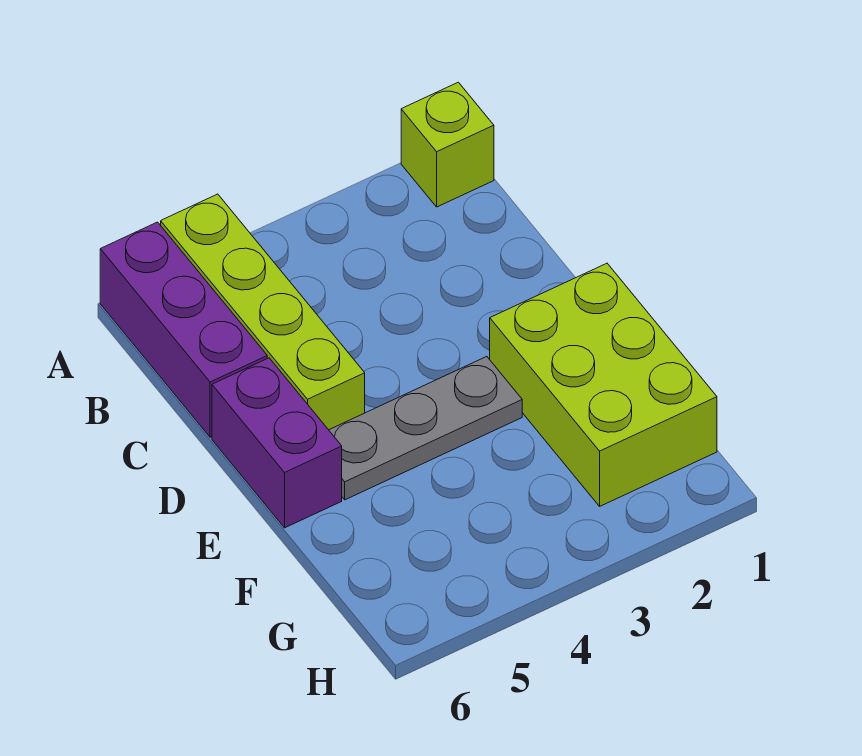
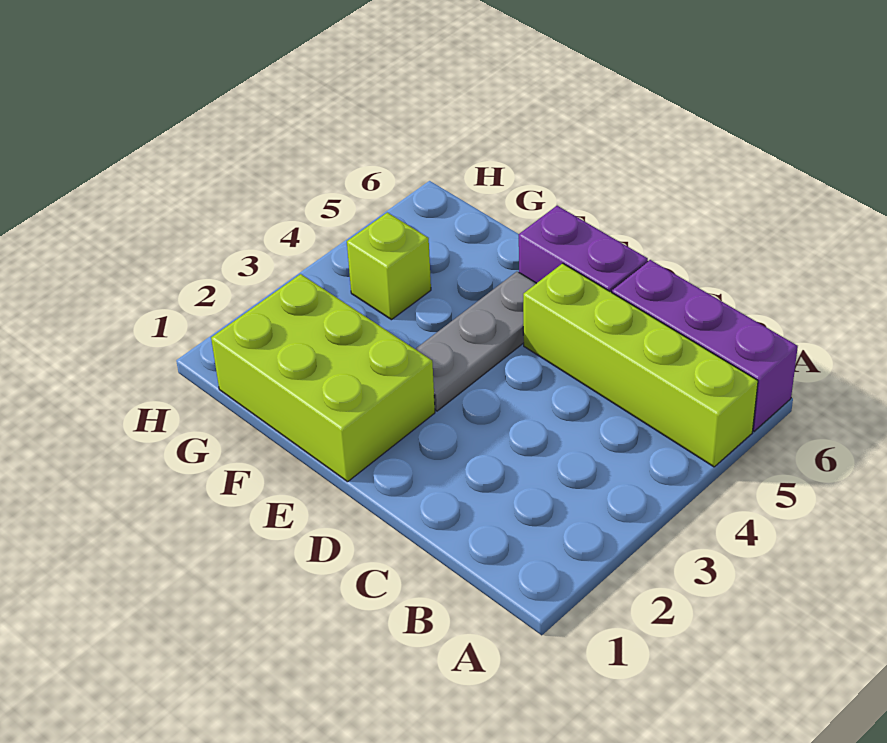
lime brick A1 level 1 -> lime brick G4 level 1

